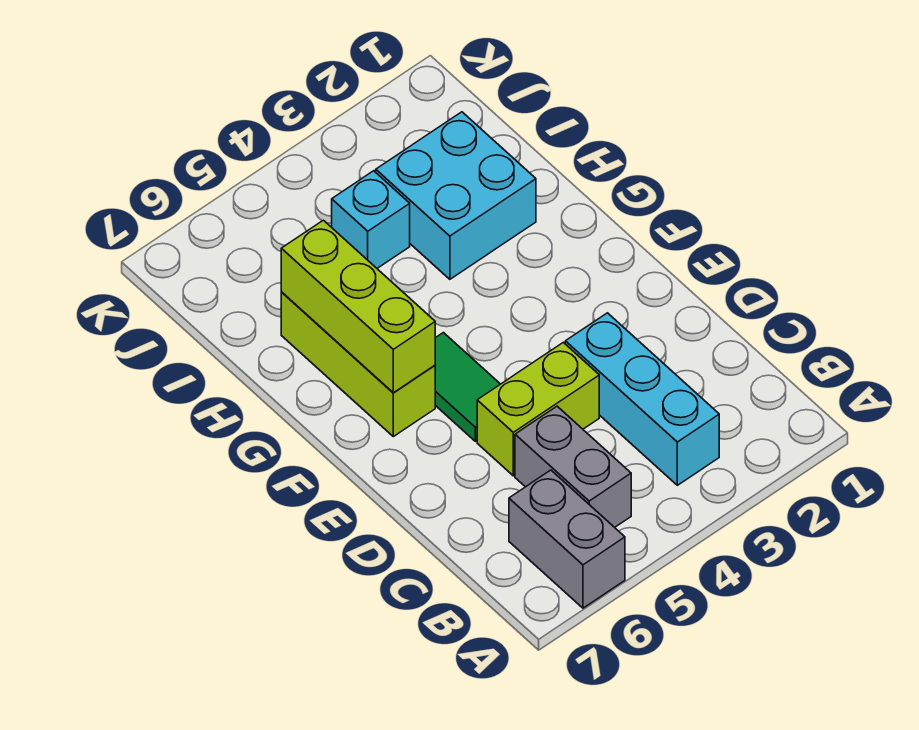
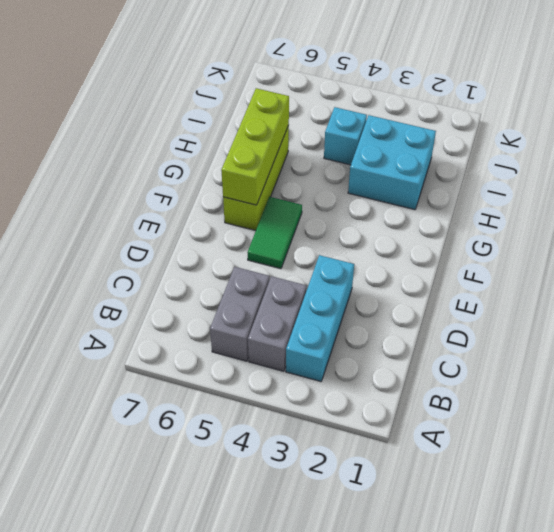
grey brick A6:B6 level 1 -> grey brick B4:C4 level 1
lime brick D4:D5 level 1 -> none

